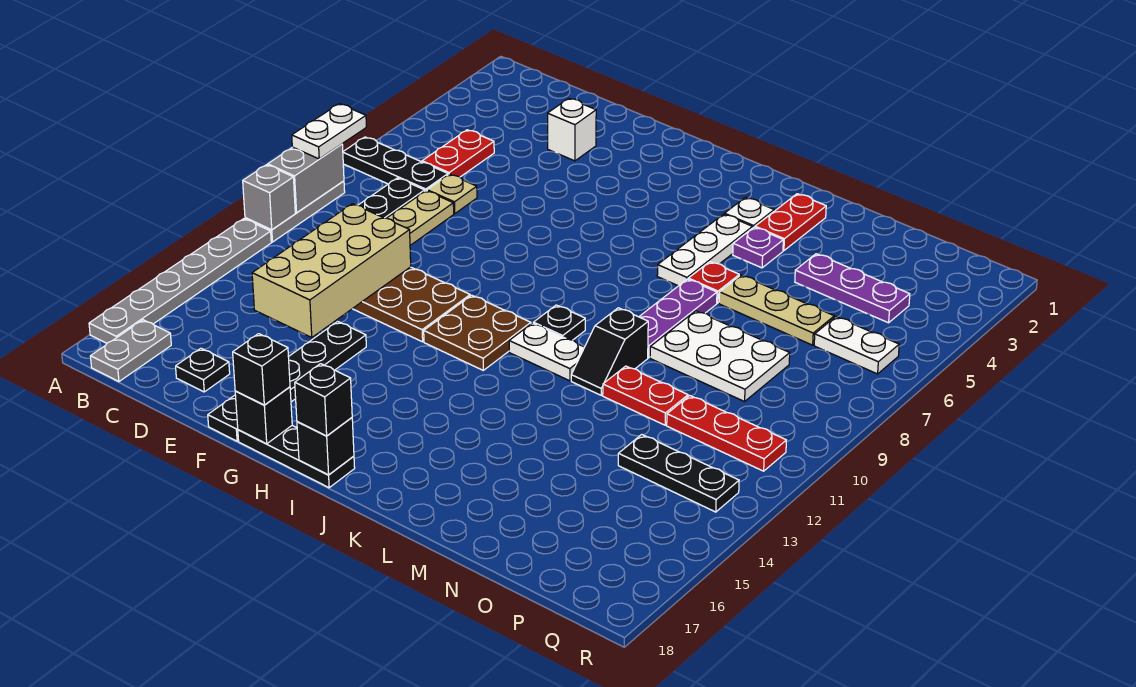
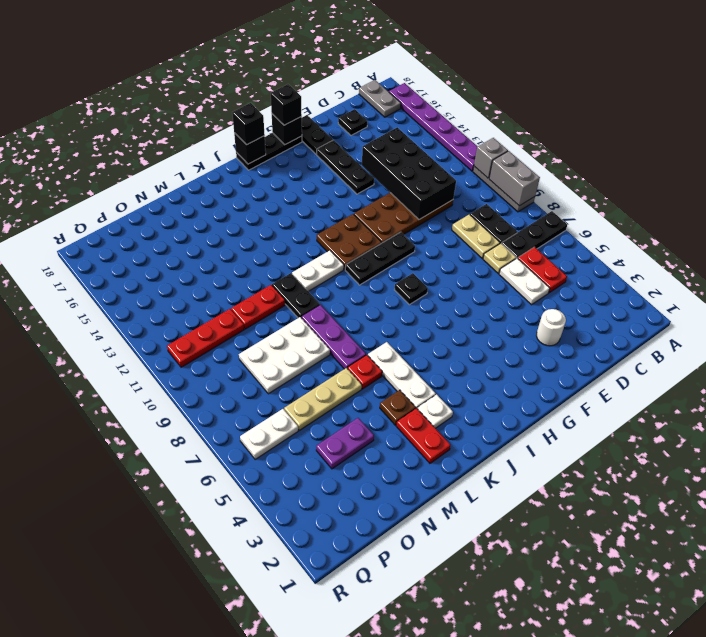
white plate A8:A9 level 3 -> white plate D5:D6 level 1
grey plate A12:A17 level 1 -> purple plate A12:A17 level 1
tan brick D11:E14 level 2 -> black brick D11:E14 level 2
white brick E3 level 1 -> white round brick E3 level 1
black plate J10 level 1 -> black plate H8 level 1
purple plate L4 level 1 -> brown plate L4 level 1
black slope L10:L11 level 1 top 10 -> black plate L10:L11 level 1
purple plate N4:P4 level 1 -> purple plate N4:O4 level 1
black plate O13:Q13 level 1 -> black plate G10:I10 level 1

